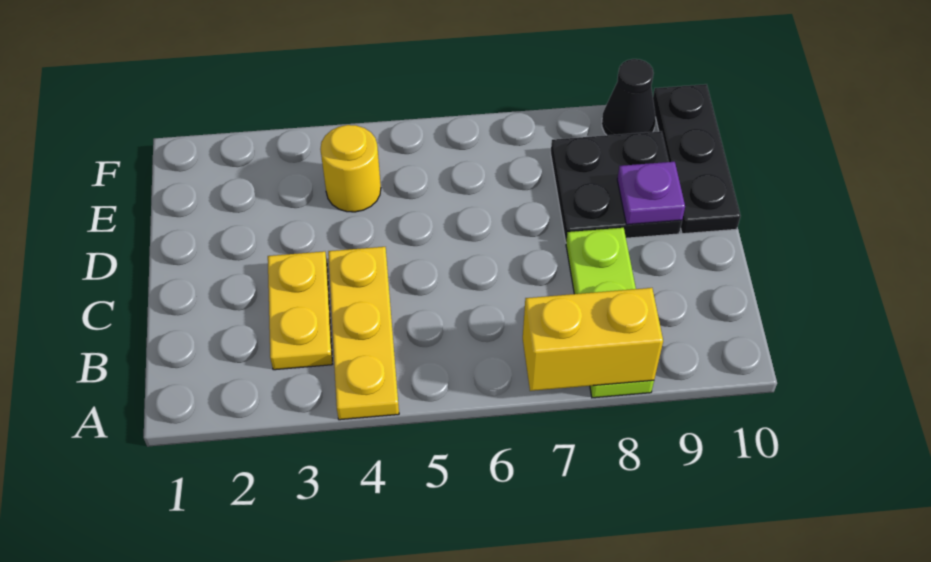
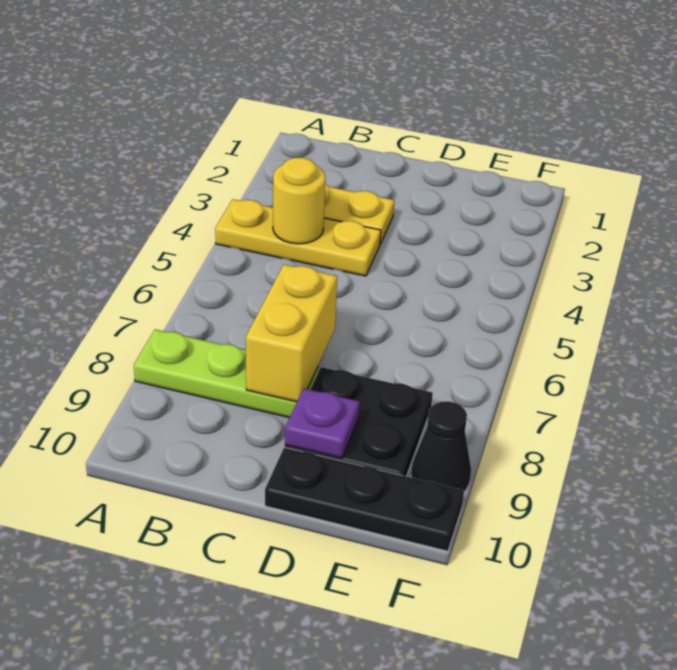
yellow brick A7:A8 level 2 -> yellow brick C7:C8 level 2
yellow round brick E4 level 1 -> yellow round brick B4 level 2

